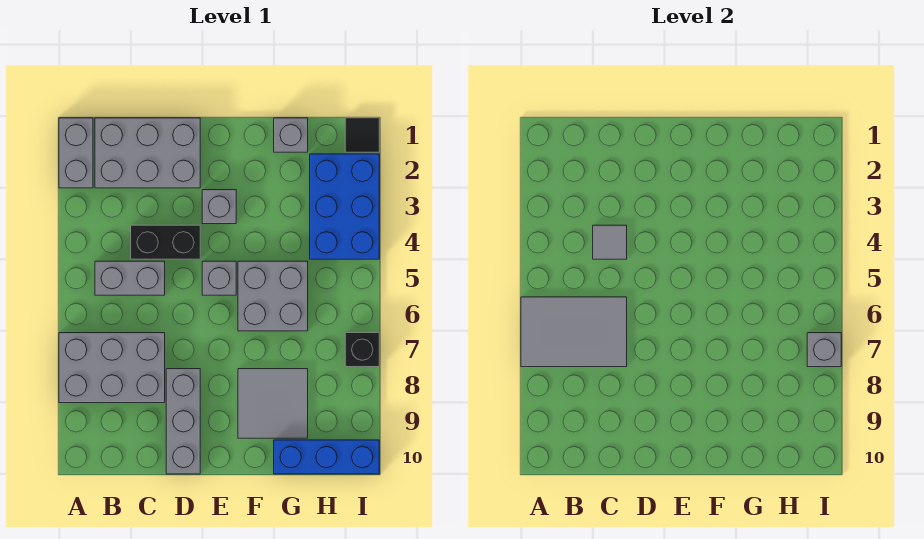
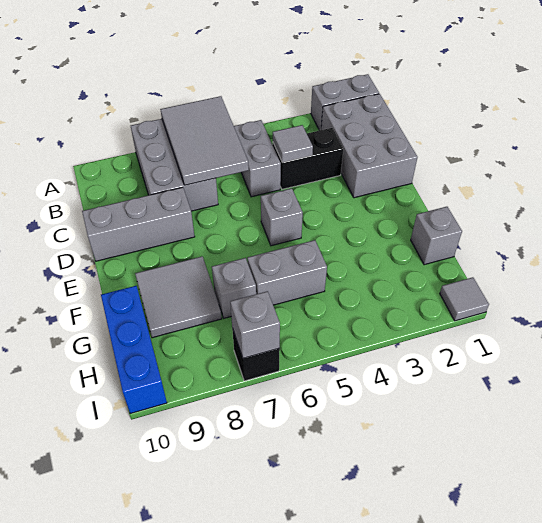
black brick C4:D4 level 1 -> black brick C3:C4 level 1
grey brick E3 level 1 -> grey brick G7 level 1
grey brick F5:G6 level 1 -> grey brick G5:G6 level 1
blue brick H2:I4 level 1 -> none
black tile I1 level 1 -> grey tile I1 level 1

